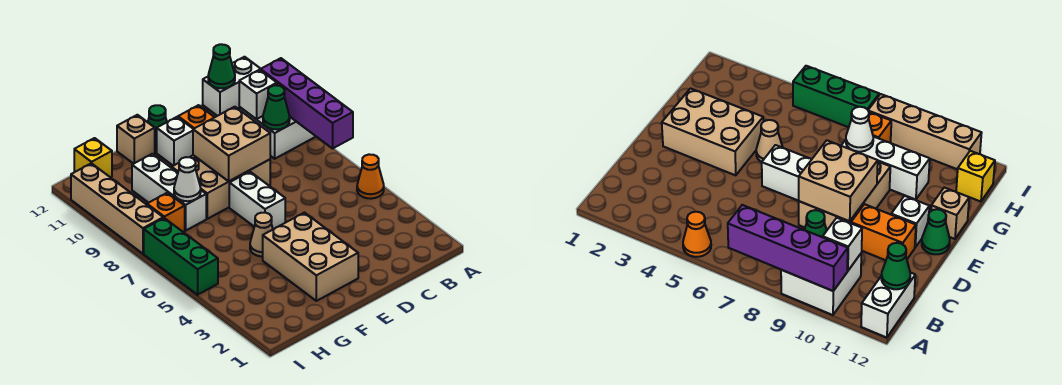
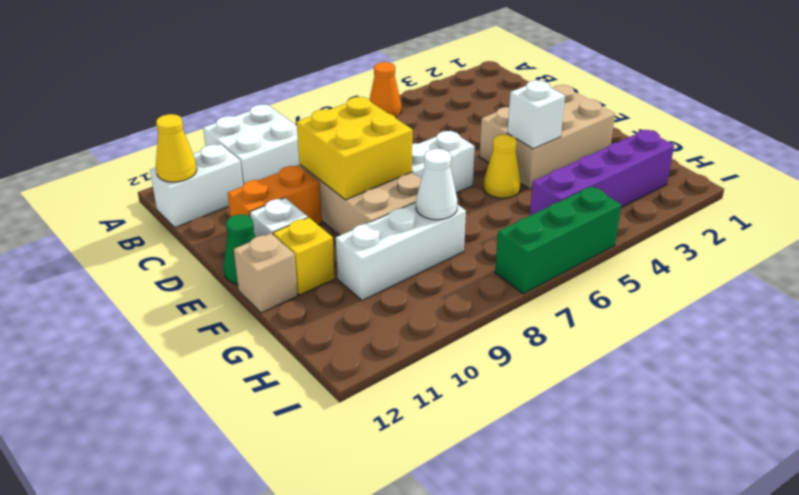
purple brick A7:A10 level 2 -> purple brick H2:H5 level 1
white brick A12:B12 level 1 -> white brick B11:B12 level 1
green cone B9 level 2 -> none
white brick B10 level 2 -> white brick F4 level 2
green cone B12 level 2 -> yellow cone B12 level 2
tan brick D8:E9 level 2 -> yellow brick D8:E9 level 2
tan cone F5 level 1 -> yellow cone F5 level 1
orange brick H8 level 1 -> none
yellow brick H12 level 1 -> yellow brick F11 level 1
tan brick I8:I11 level 1 -> none

